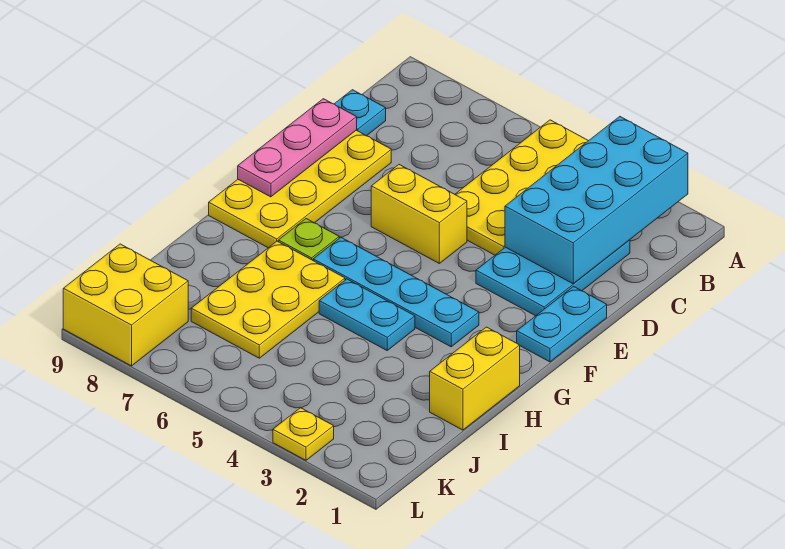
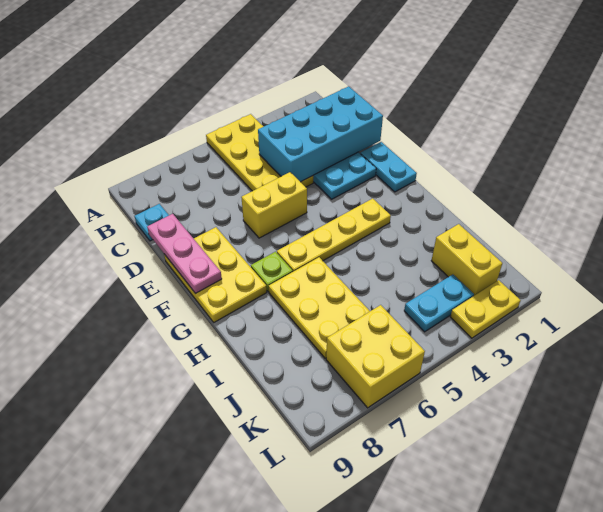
cyan brick A2:D3 level 2 -> cyan brick C1:D4 level 2
yellow plate D8:G9 level 1 -> yellow plate E8:G9 level 1
cyan plate G3:G6 level 1 -> yellow plate G3:G6 level 1
yellow brick H1:I1 level 1 -> yellow brick J2:K2 level 1
cyan plate H4:H5 level 1 -> cyan plate K3:K4 level 1
yellow brick K8:L9 level 1 -> yellow brick K6:L7 level 1
yellow plate L3 level 1 -> yellow plate L2:L3 level 1

